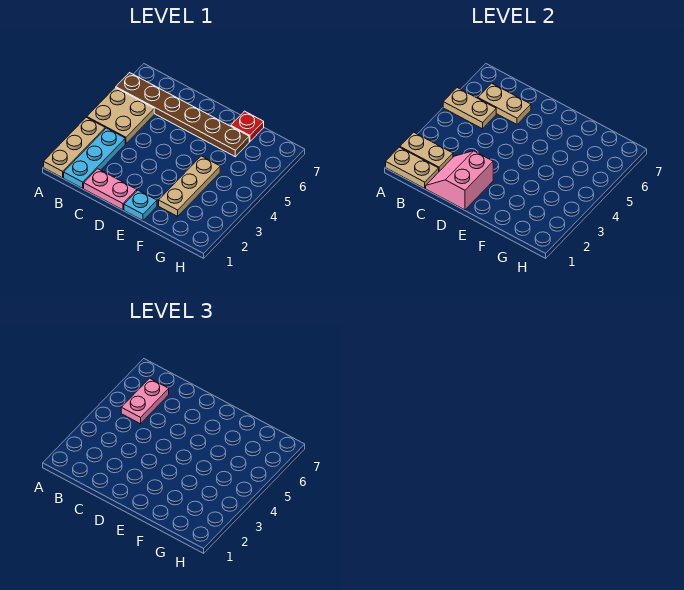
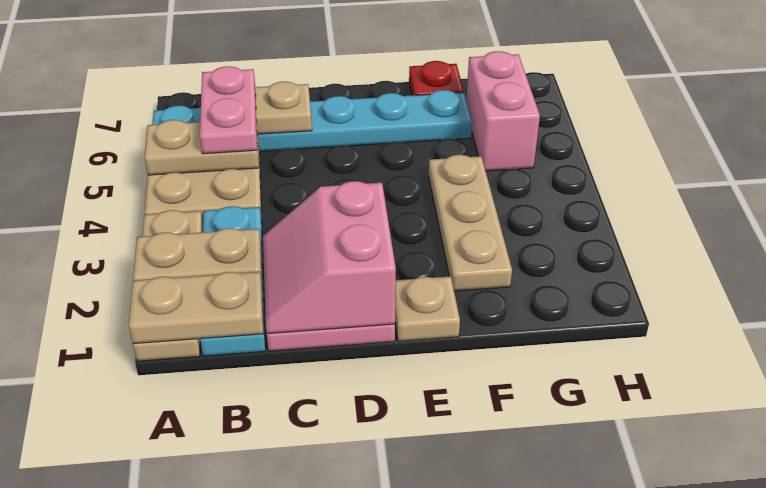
brown plate A6:F6 level 1 -> cyan plate A6:F6 level 1
cyan plate E1 level 1 -> tan plate E1 level 1
none -> pink brick G5:G6 level 1

